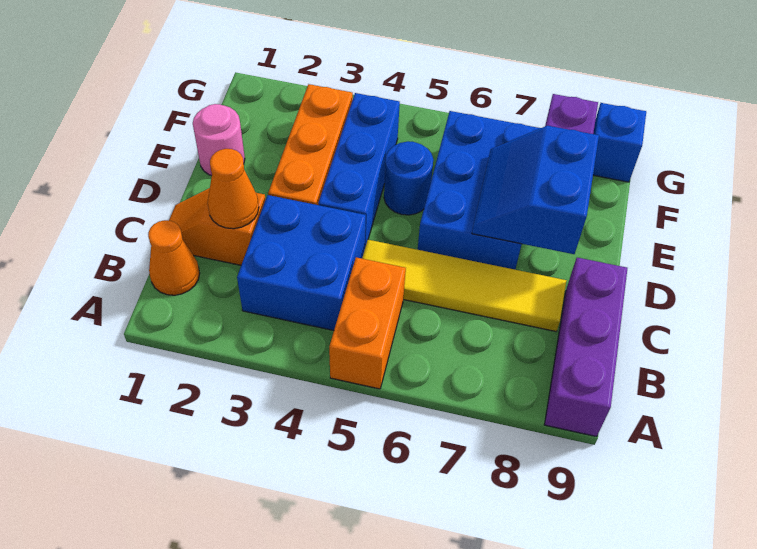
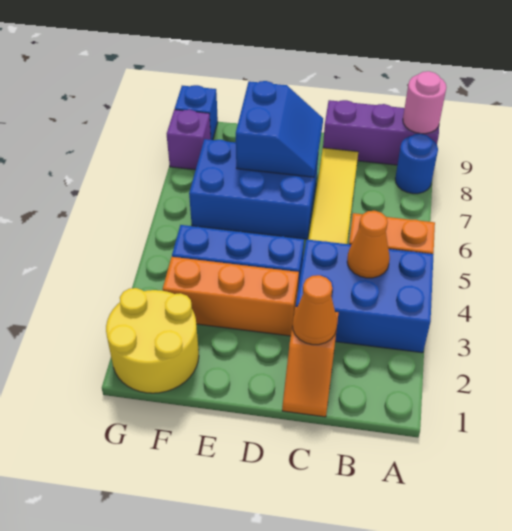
orange cone B1 level 1 -> orange cone B4 level 2
blue brick B3:C4 level 1 -> blue brick A3:C4 level 1
blue slope D7:E8 level 2 top 8 -> blue slope D7:E8 level 2 top E
pink round brick E1 level 1 -> pink round brick A9 level 2
blue round brick E5 level 1 -> blue round brick A8 level 1
none -> yellow round brick F1:G2 level 1

